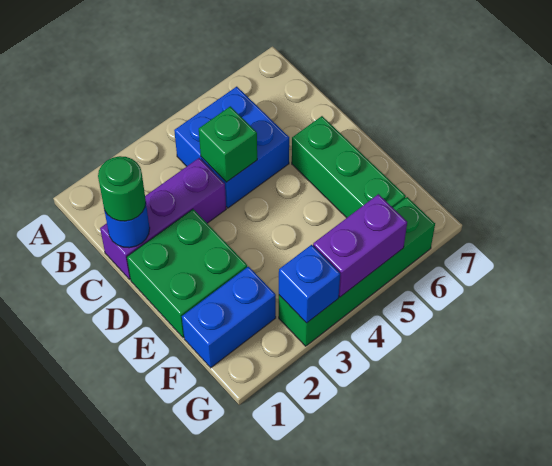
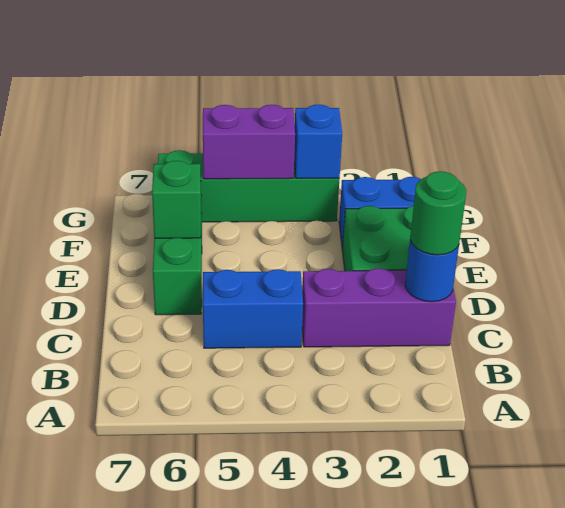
blue brick B4:C5 level 1 -> blue brick C4:C5 level 1
green brick C4 level 2 -> green brick E6 level 2

